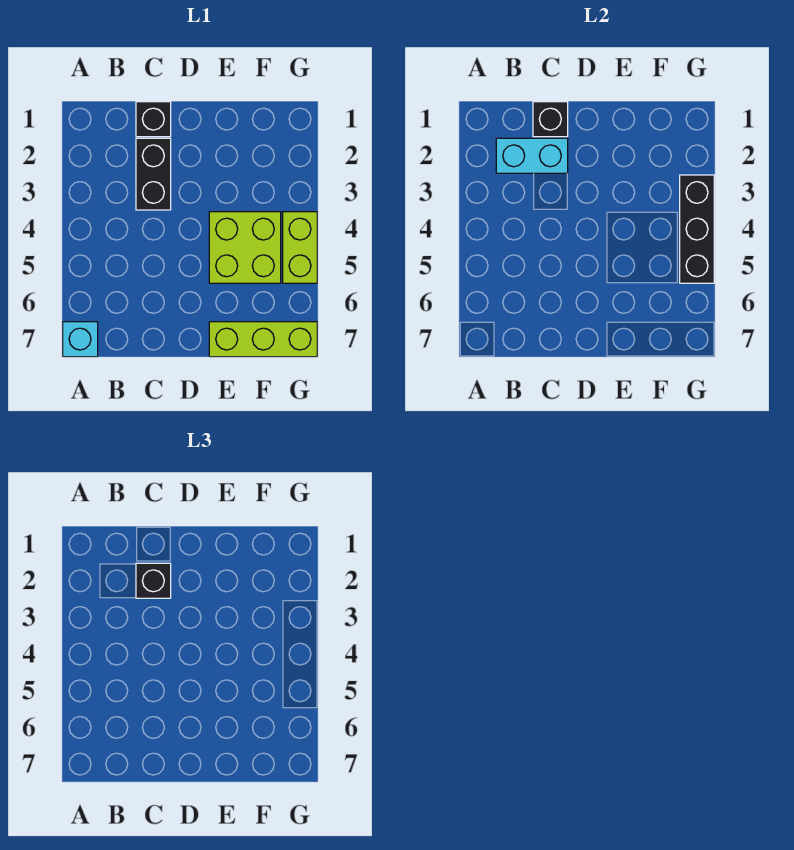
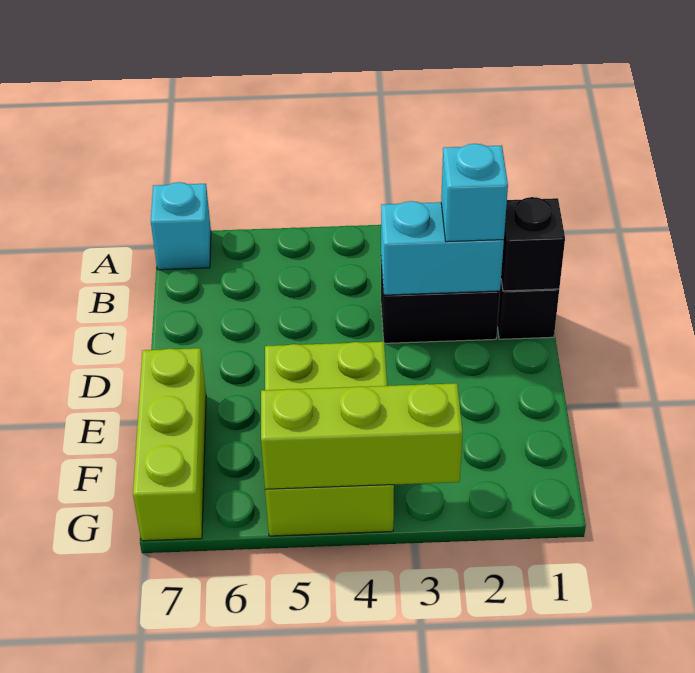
cyan brick B2:C2 level 2 -> cyan brick C2:C3 level 2
black brick C2 level 3 -> cyan brick C2 level 3
black brick G3:G5 level 2 -> lime brick G3:G5 level 2

